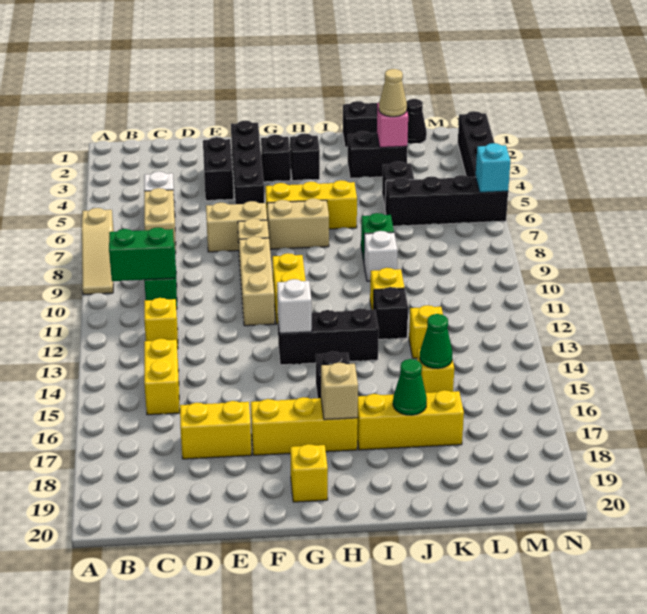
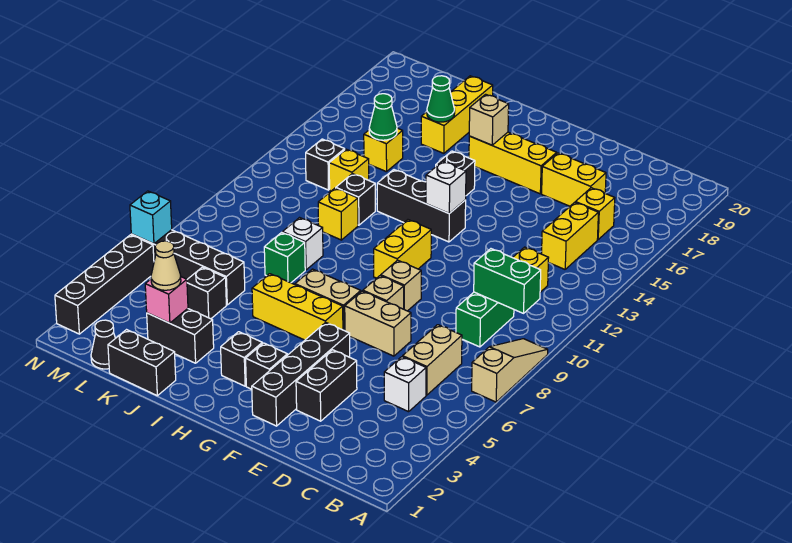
tan brick F9:F11 level 1 -> tan brick F9 level 1
yellow brick G19 level 1 -> yellow brick C16 level 1
yellow brick I17:K17 level 1 -> yellow brick J17:J19 level 1
none -> black brick L13 level 1

